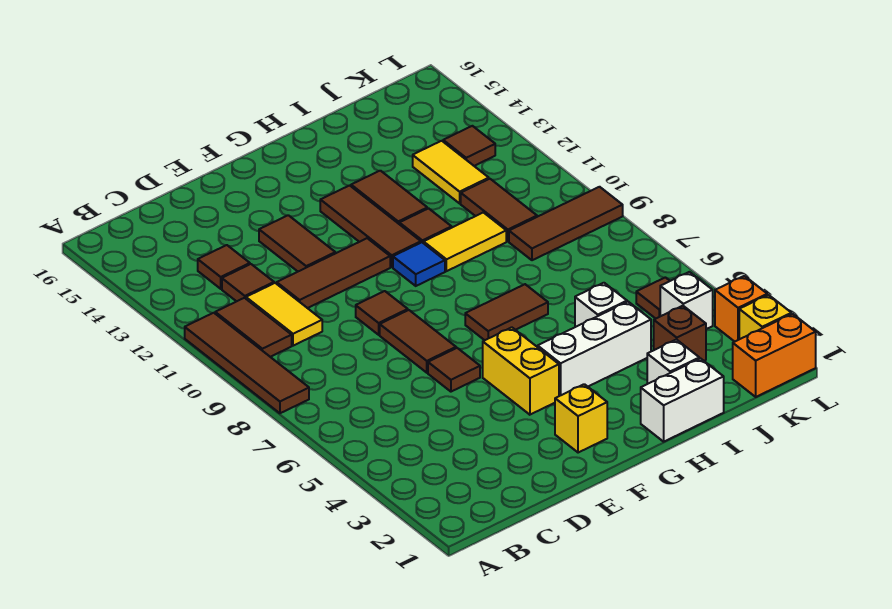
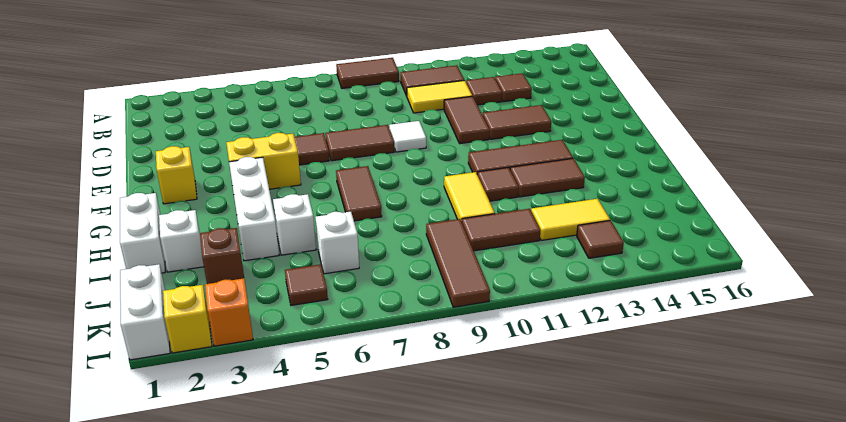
brown tile A8:A11 level 1 -> brown tile A8:A9 level 1
brown tile D11:F11 level 1 -> brown tile D11:E11 level 1
brown tile E9 level 1 -> white tile E9 level 1
blue tile G10 level 1 -> none
orange brick K1:L1 level 1 -> white brick K1:L1 level 1
white brick K4 level 1 -> white brick J6 level 1

